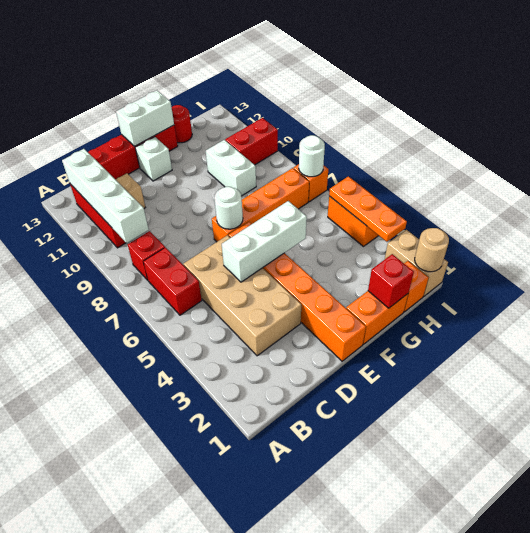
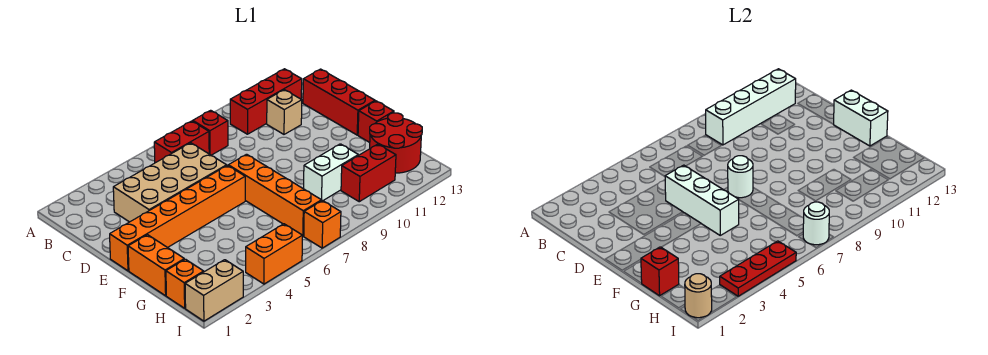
white brick E12 level 1 -> none
red round brick G13 level 1 -> red round brick G12:H13 level 1
red brick H10:I10 level 1 -> red brick H10:H11 level 1
orange plate I3:I5 level 2 -> red plate I3:I5 level 2

